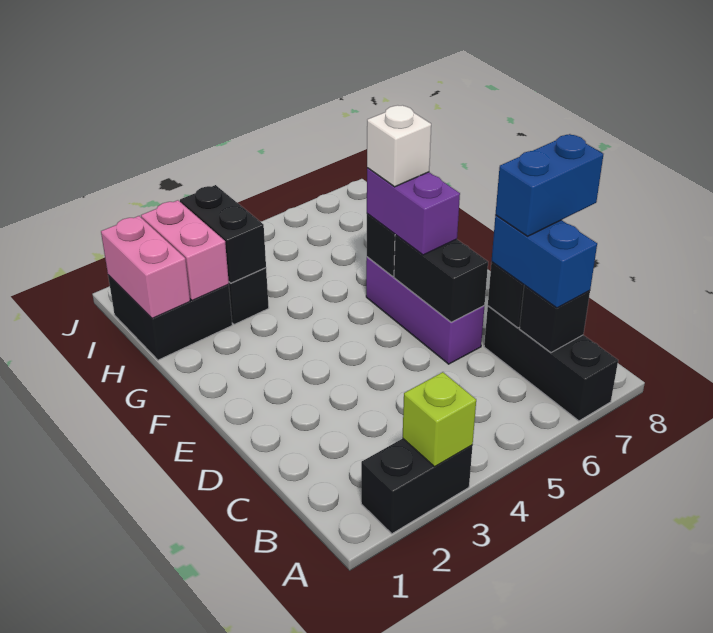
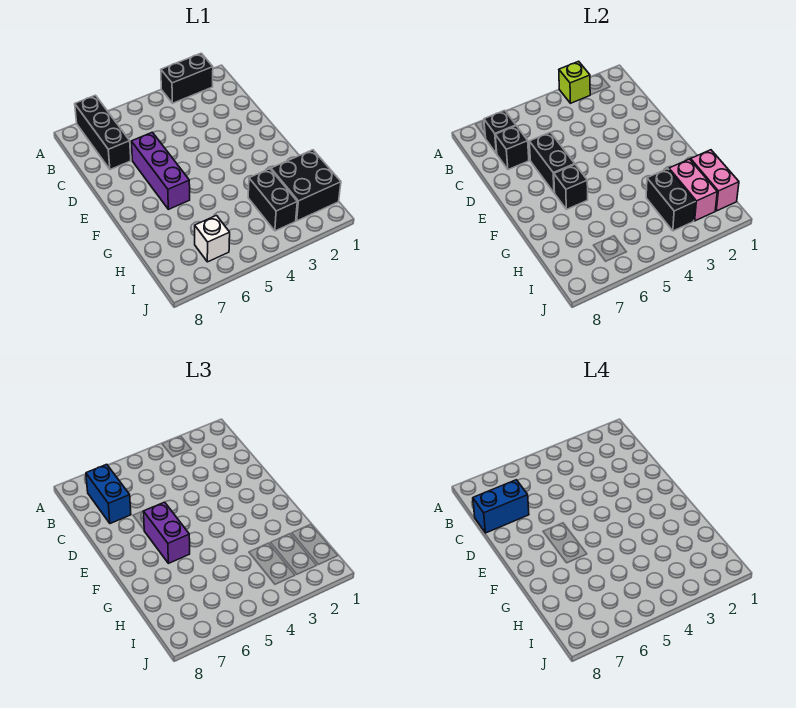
white brick F6 level 4 -> white brick I6 level 1

